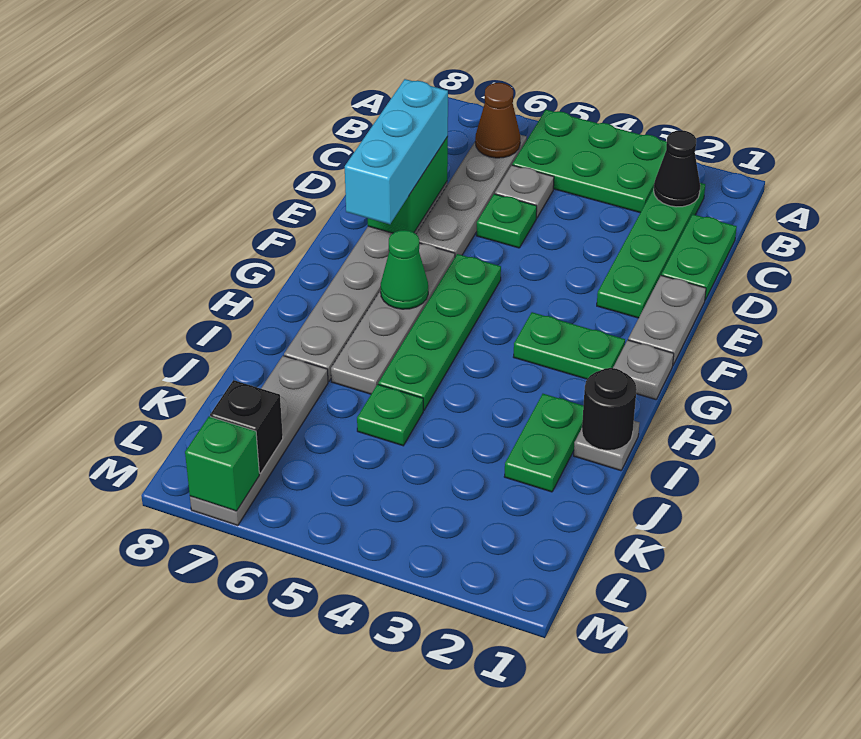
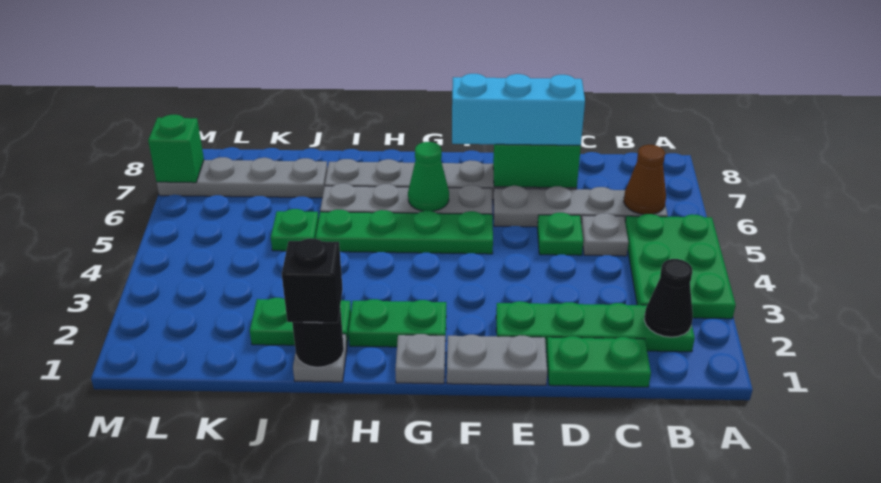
green plate G2:G3 level 1 -> green plate G2:H2 level 1
black brick L7 level 2 -> black brick I1 level 3

